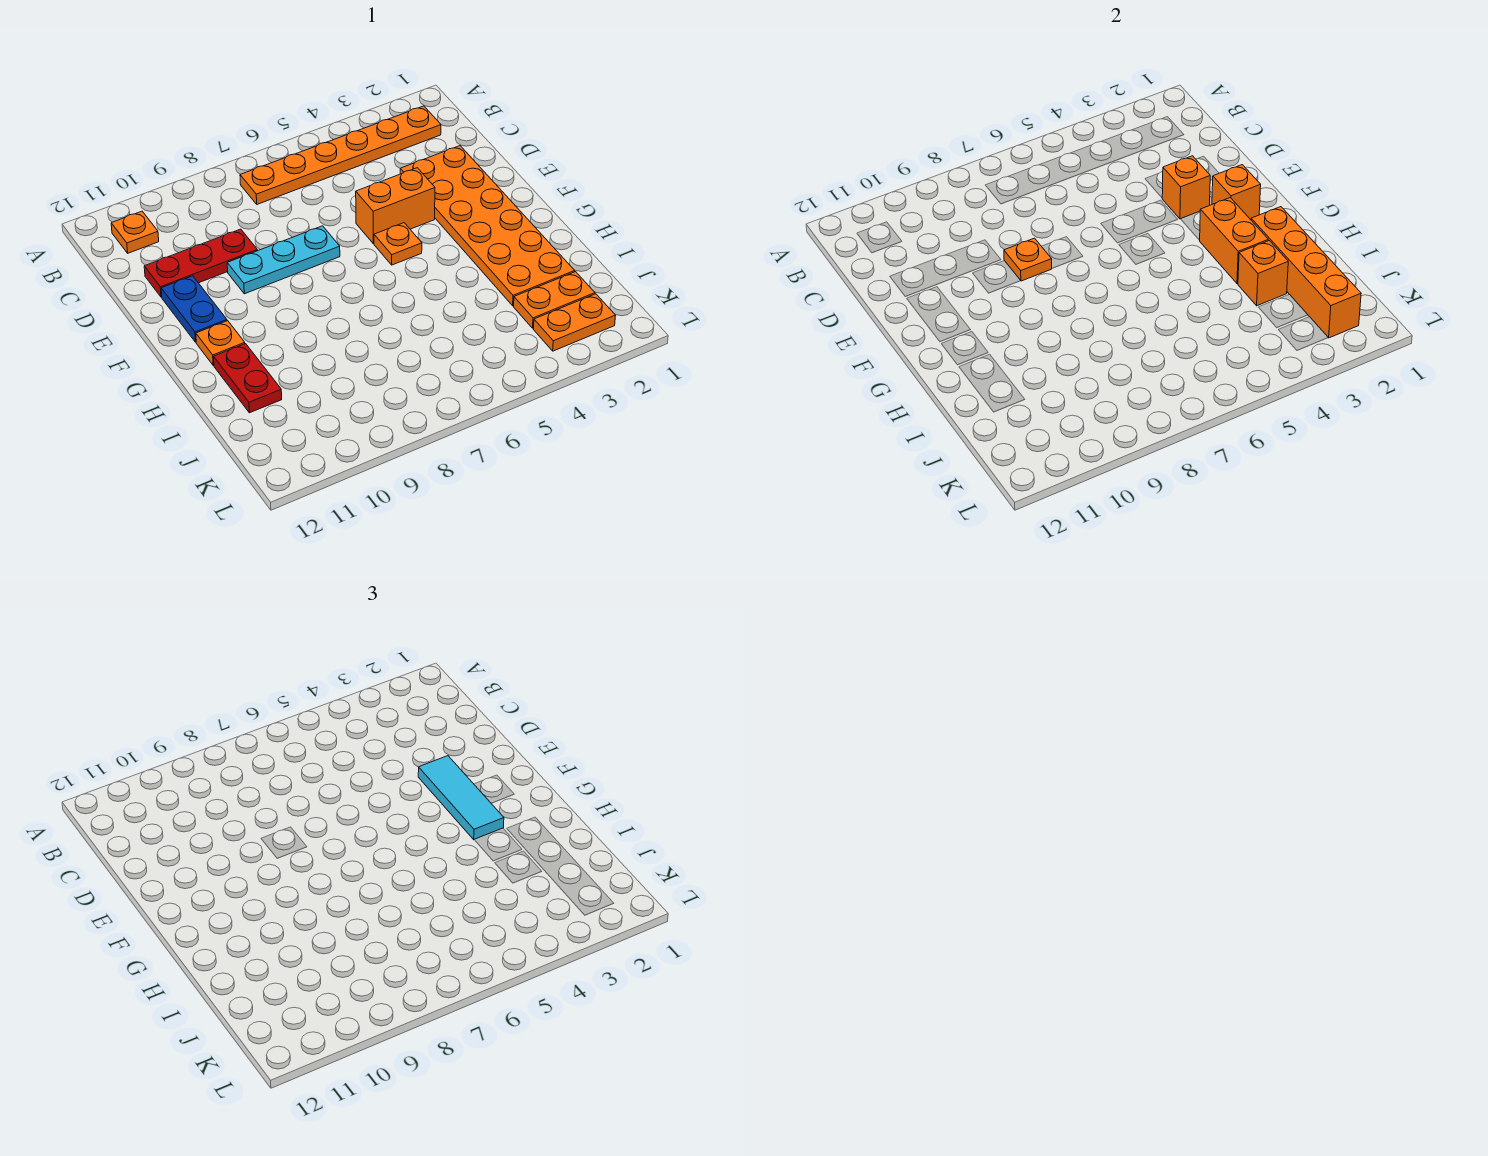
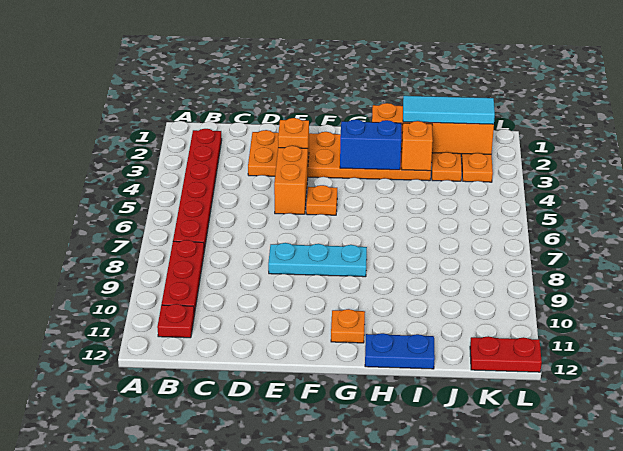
orange plate B2:B7 level 1 -> red plate B2:B7 level 1
orange plate B11 level 1 -> red plate B11 level 1
red plate D9:D11 level 1 -> red plate B8:B10 level 1
cyan tile E3:G3 level 3 -> cyan tile I2:K2 level 3
cyan plate E7:E9 level 1 -> cyan plate E8:G8 level 1
orange plate E8 level 2 -> none
blue plate E11:F11 level 1 -> blue plate H12:I12 level 1
orange brick F2 level 2 -> none
orange brick G3:H3 level 2 -> blue brick G3:H3 level 2
red plate H11:I11 level 1 -> red plate K12:L12 level 1

